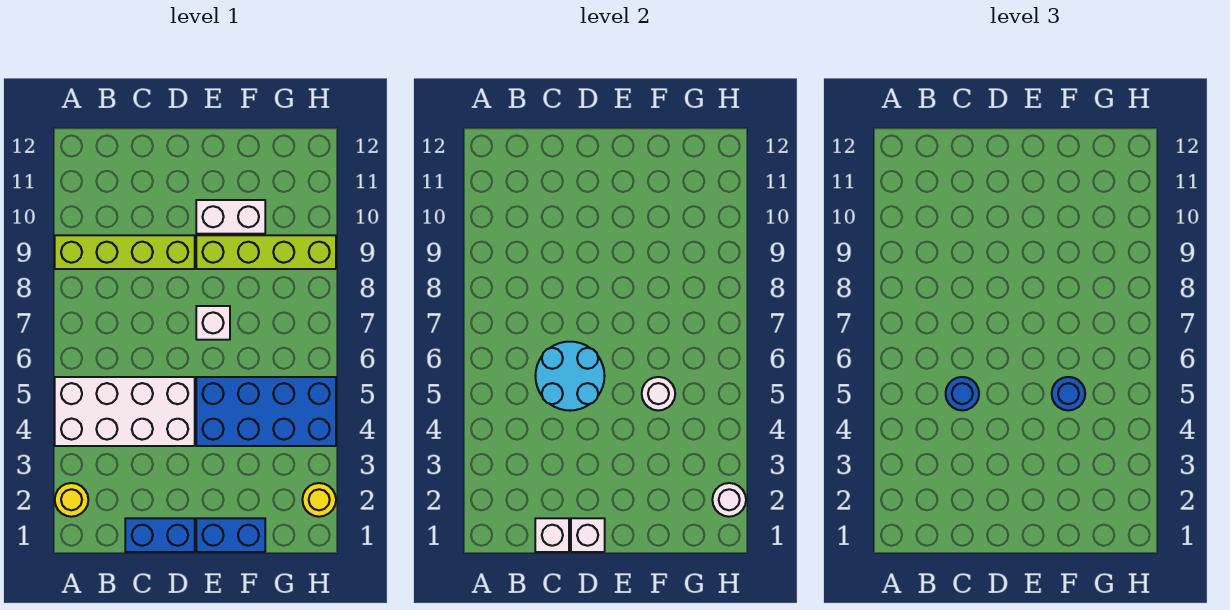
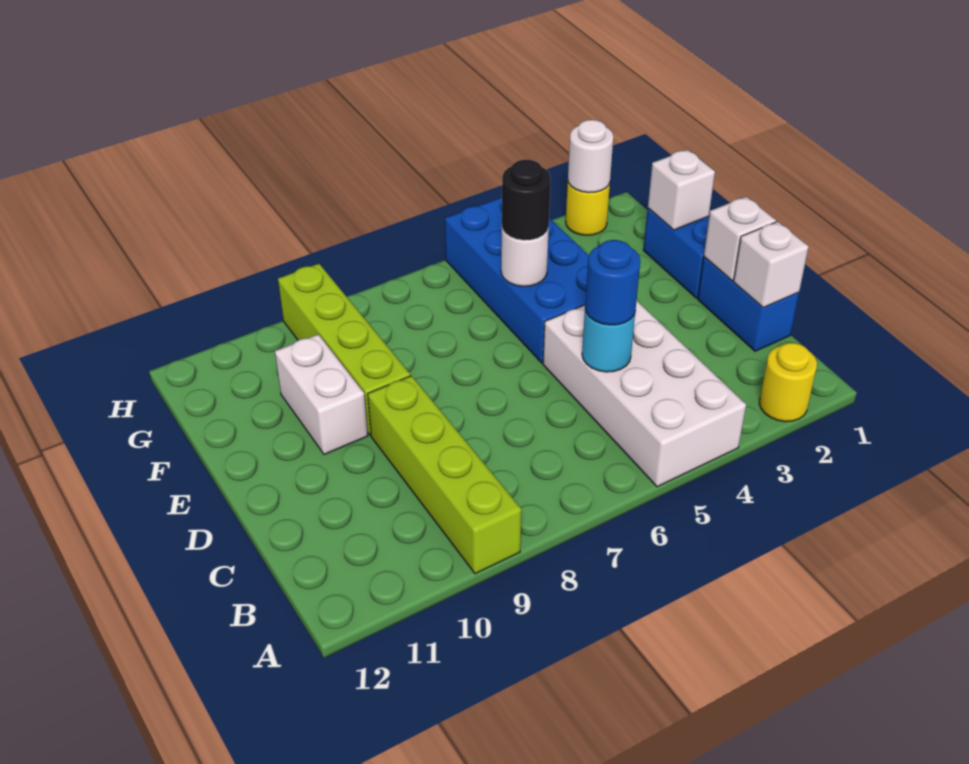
cyan round brick C5:D6 level 2 -> cyan round brick C5 level 2
white brick E7 level 1 -> white brick F1 level 2
blue round brick F5 level 3 -> black round brick F5 level 3

